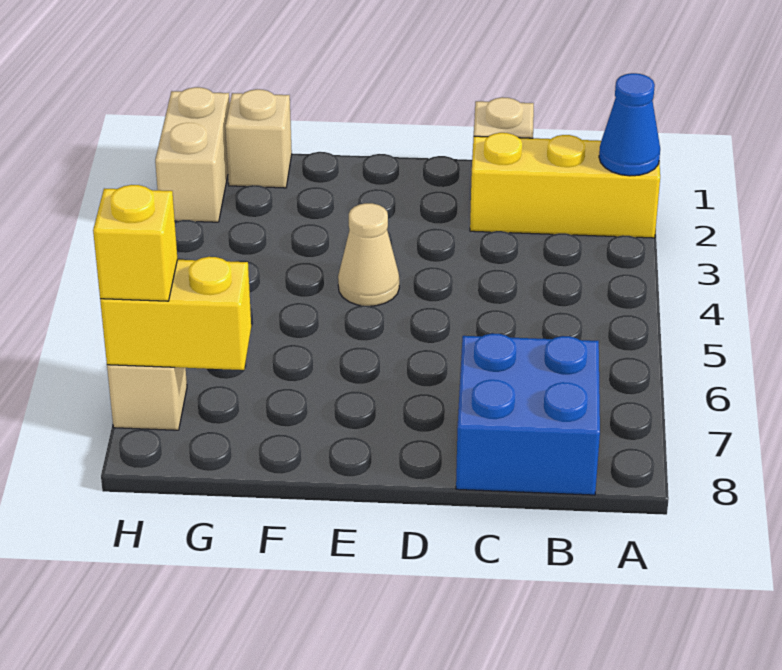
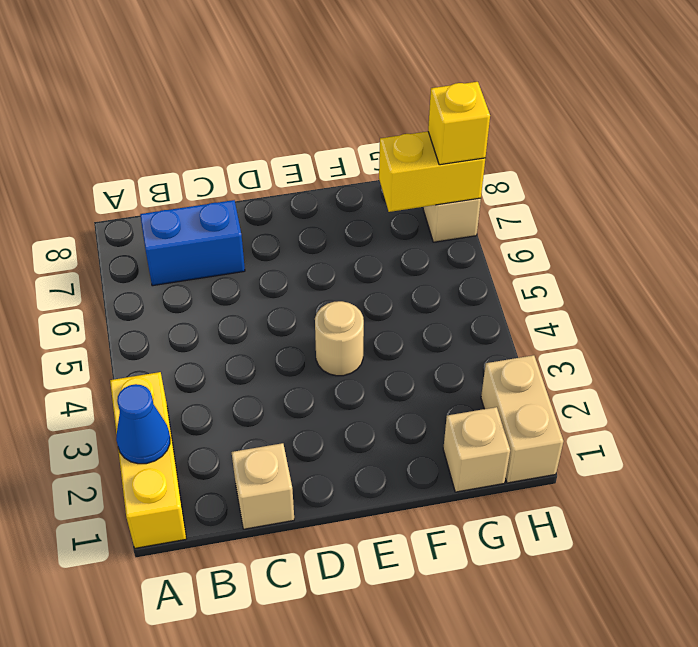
yellow brick A2:C2 level 1 -> yellow brick A1:A3 level 1
blue brick B7:C8 level 1 -> blue brick B7:C7 level 1
tan cone E4 level 1 -> tan round brick E4 level 1

